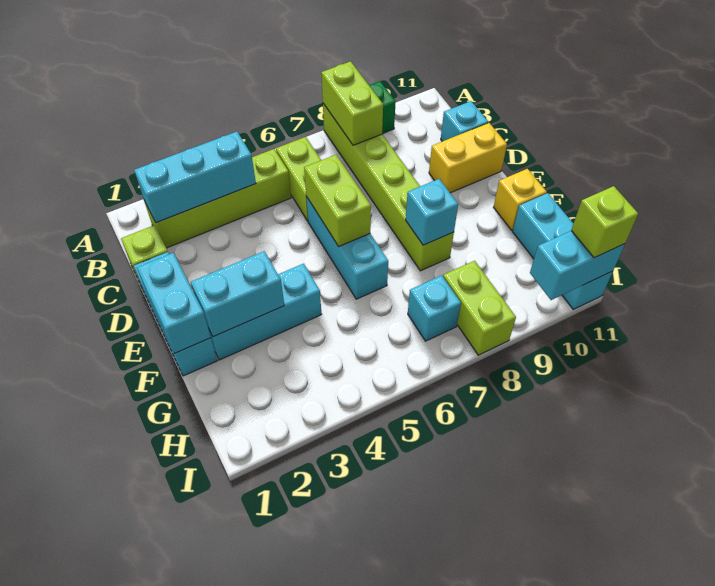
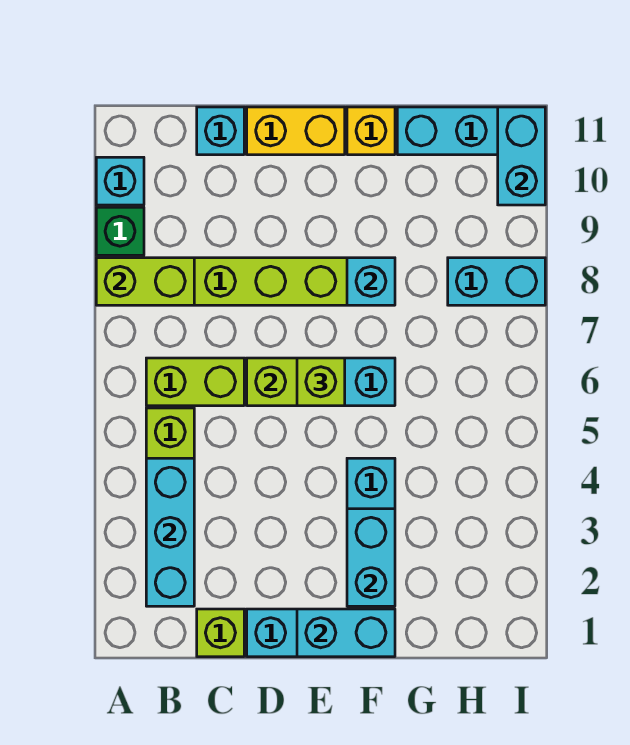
yellow brick D10:D11 level 1 -> yellow brick D11:E11 level 1
cyan brick H7 level 1 -> cyan brick A10 level 1
lime brick H8:I8 level 1 -> cyan brick H8:I8 level 1
lime brick I11 level 3 -> lime brick E6 level 3

